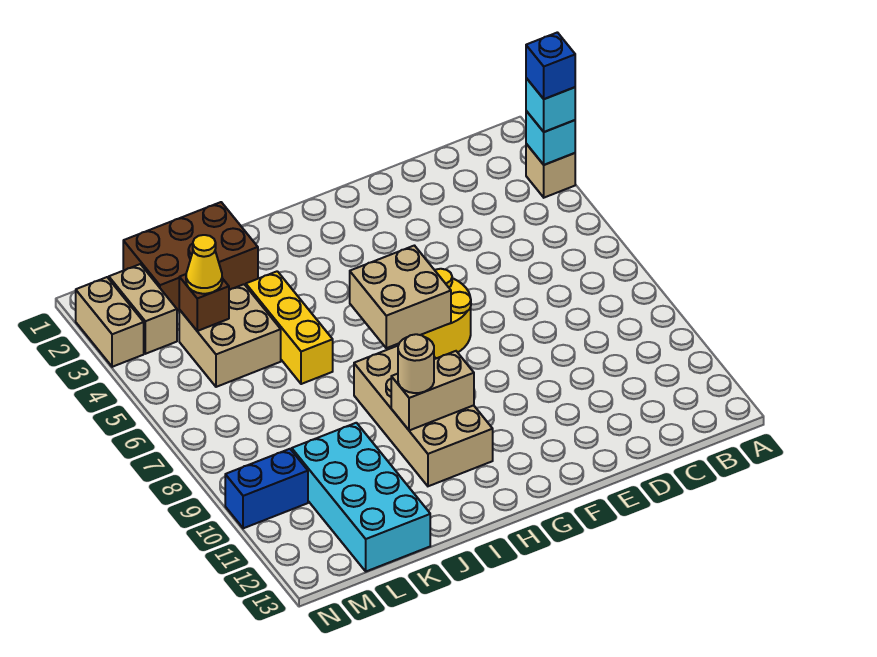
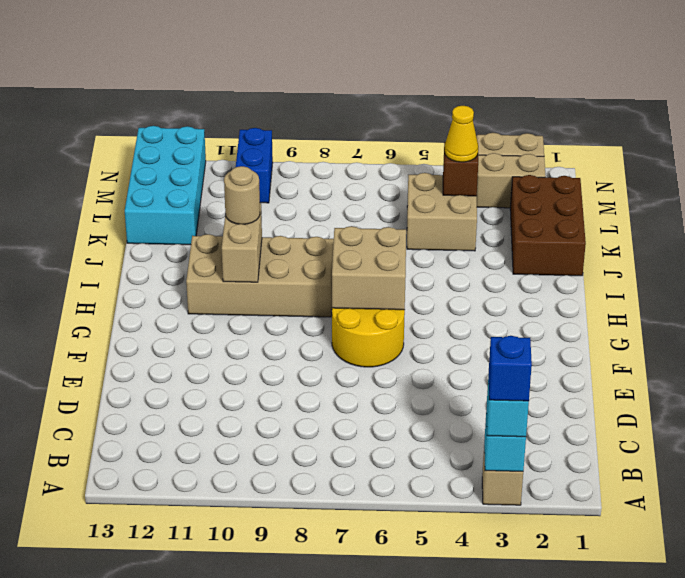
yellow brick J4:J6 level 1 -> none
cyan brick K10:L13 level 1 -> cyan brick K12:N13 level 1

